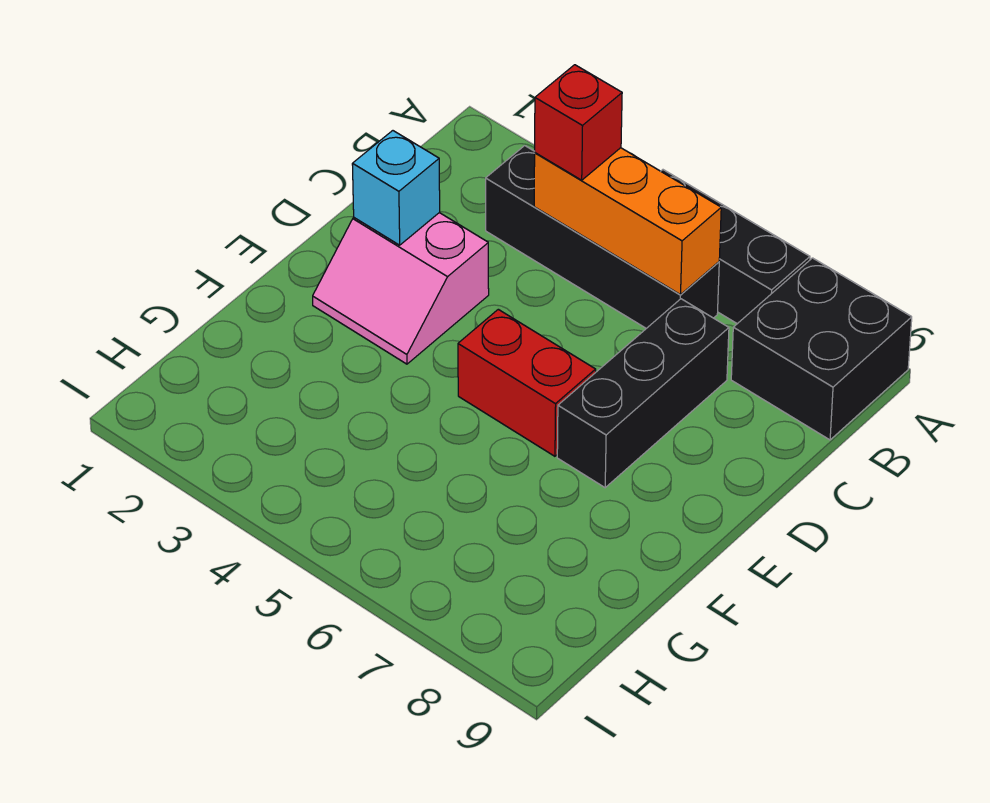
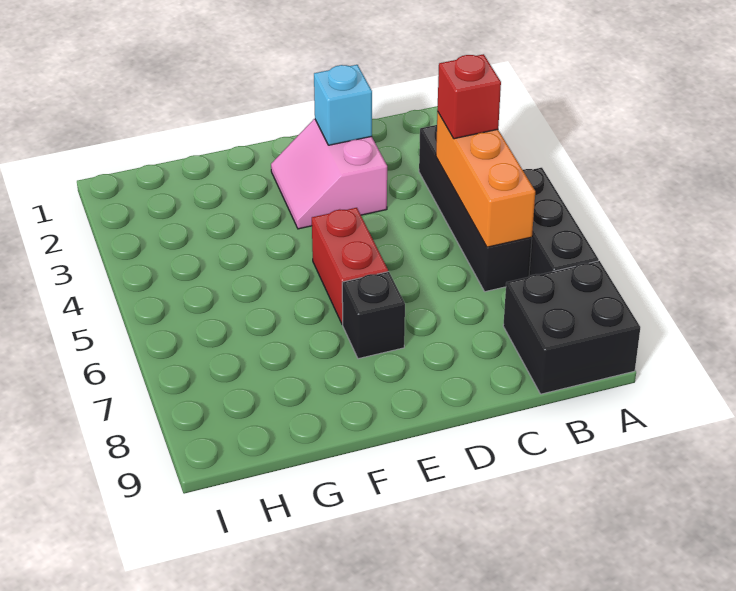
black brick C7:E7 level 1 -> black brick E7 level 1

